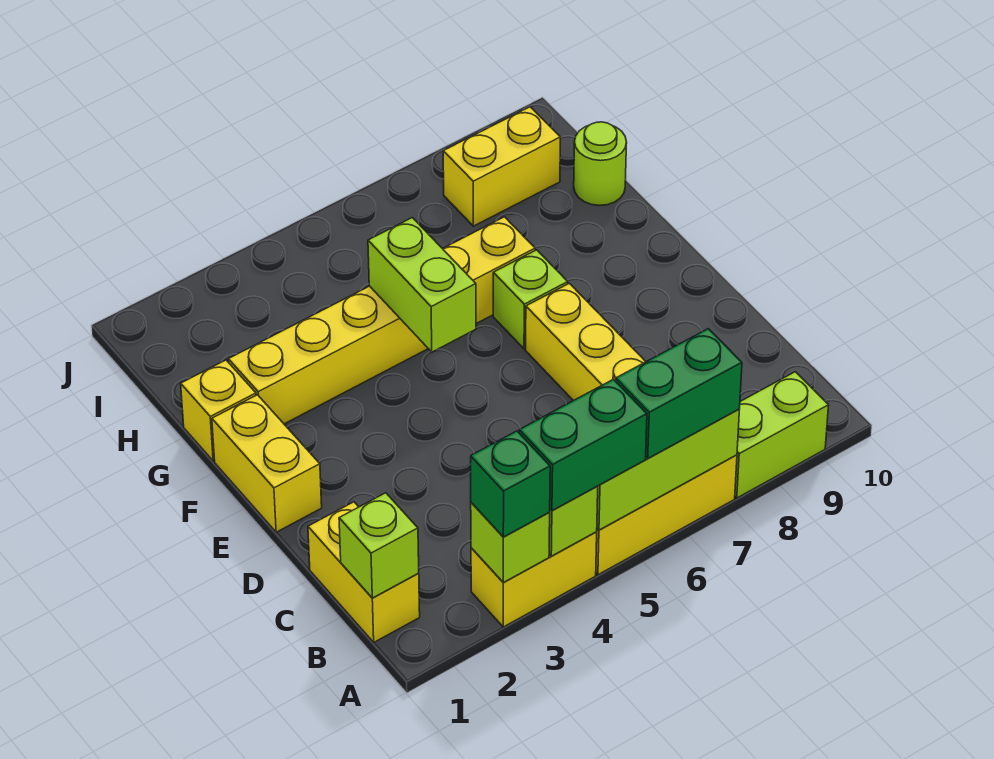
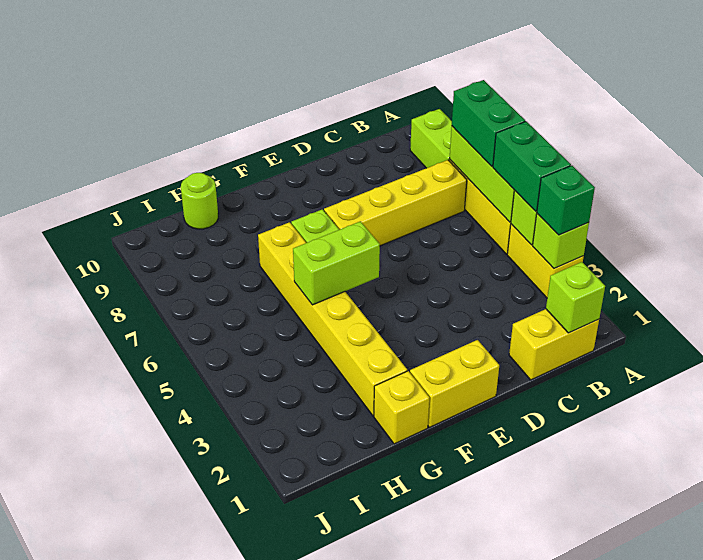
yellow brick I8:I9 level 1 -> none

